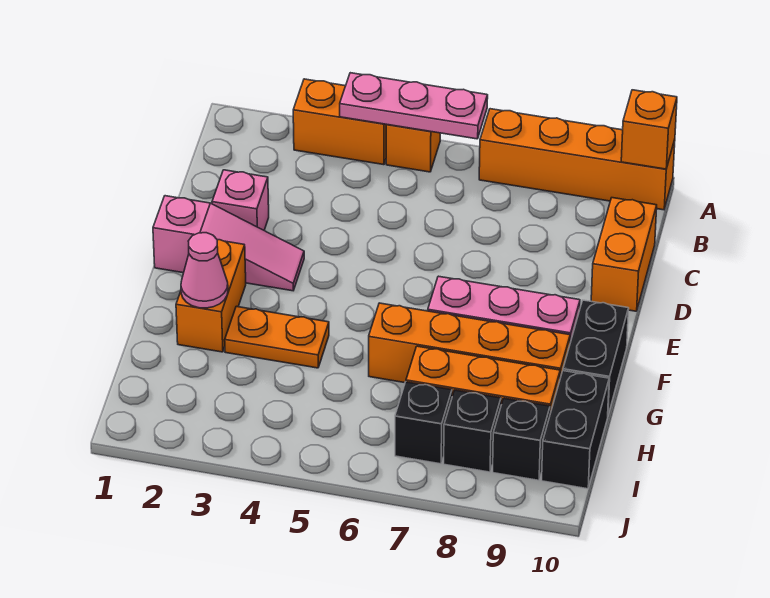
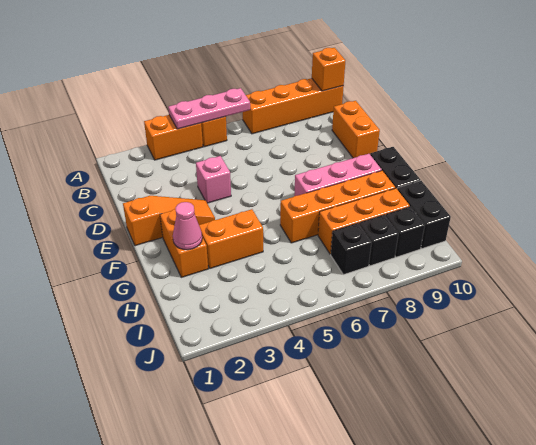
pink brick D2 level 1 -> pink brick D4 level 1
pink slope E1:E3 level 1 top 1 -> orange slope E1:E3 level 1 top 1
orange plate G3:G4 level 1 -> orange brick G3:G4 level 1

